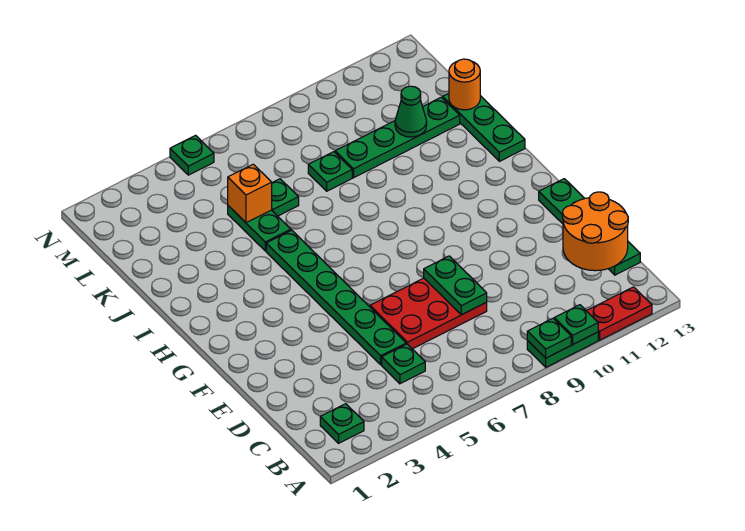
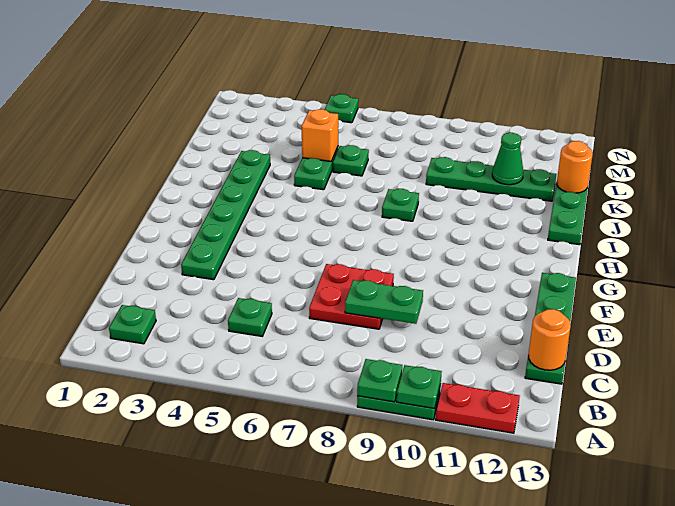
orange round brick C12:D13 level 2 -> orange round brick C13 level 2
green plate D5:I5 level 1 -> green plate E3:J3 level 1
red plate D6:E8 level 1 -> red plate D7:E8 level 1
green plate D8:E8 level 2 -> green plate D8:D9 level 2
green plate K8 level 1 -> green plate I8 level 1

